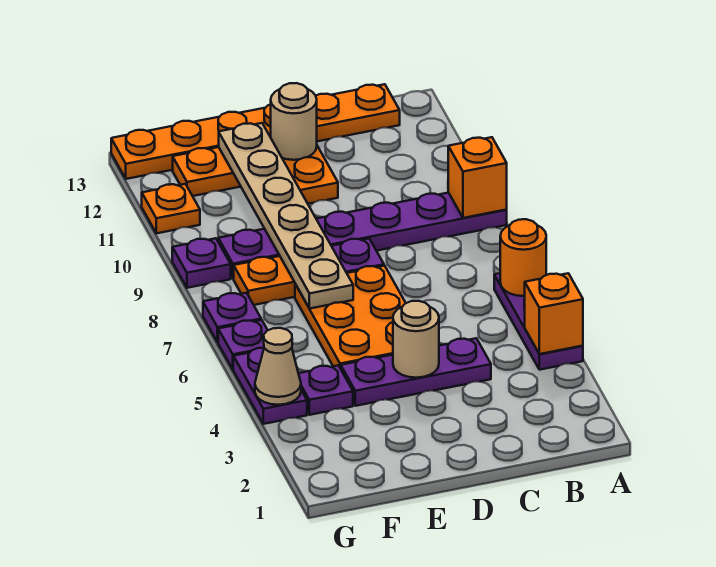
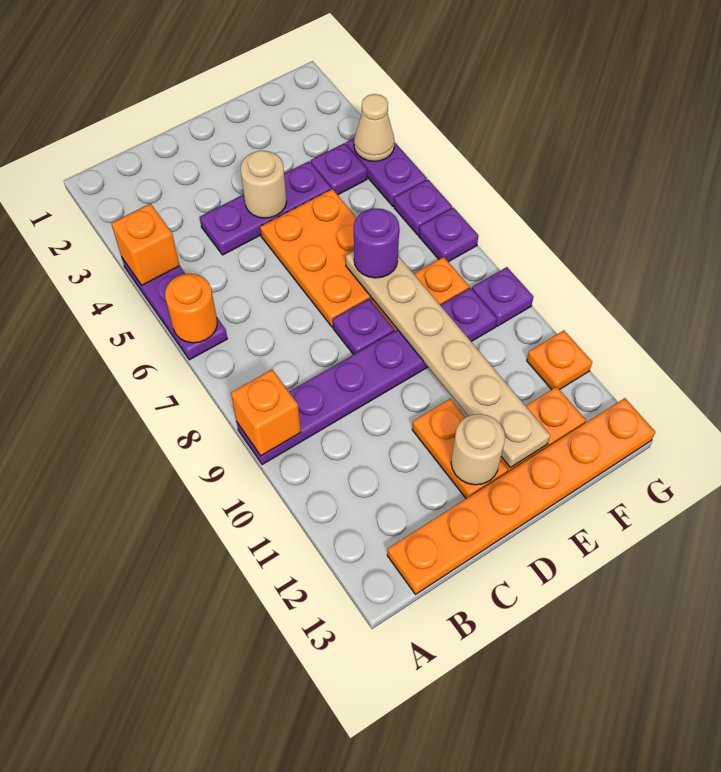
none -> purple round brick E7 level 3

